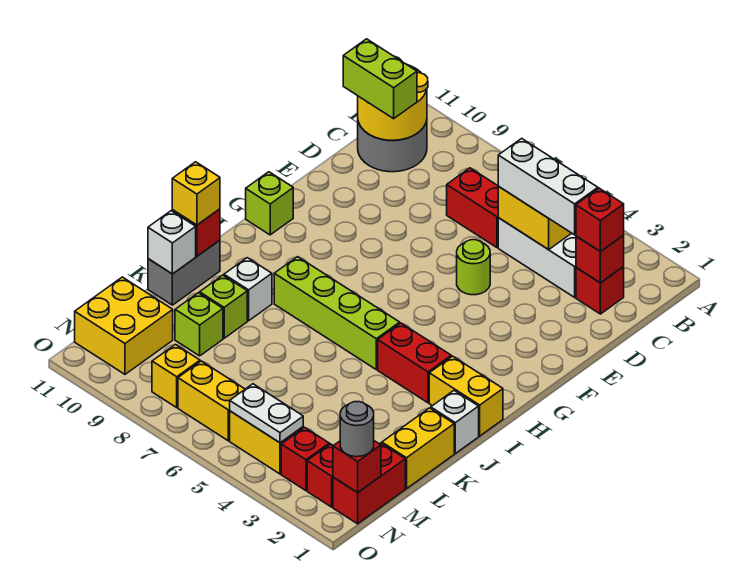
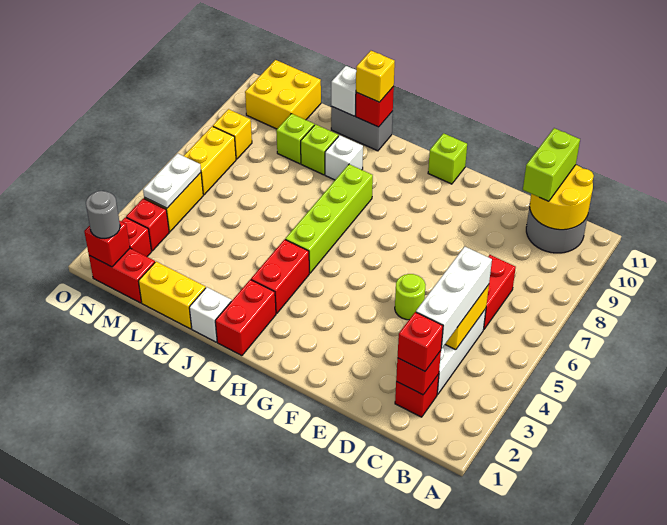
yellow brick I1:I2 level 1 -> red brick I1:I2 level 1

